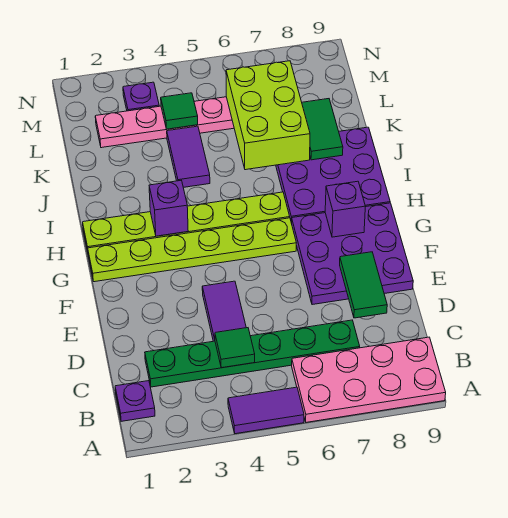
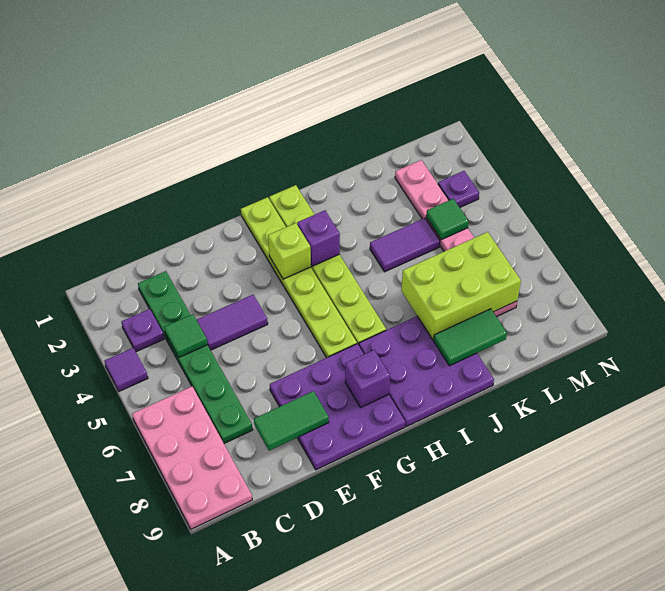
purple tile A4:A5 level 1 -> purple tile A4 level 1
purple plate B1 level 1 -> purple plate B3 level 1
none -> lime brick G3 level 2

